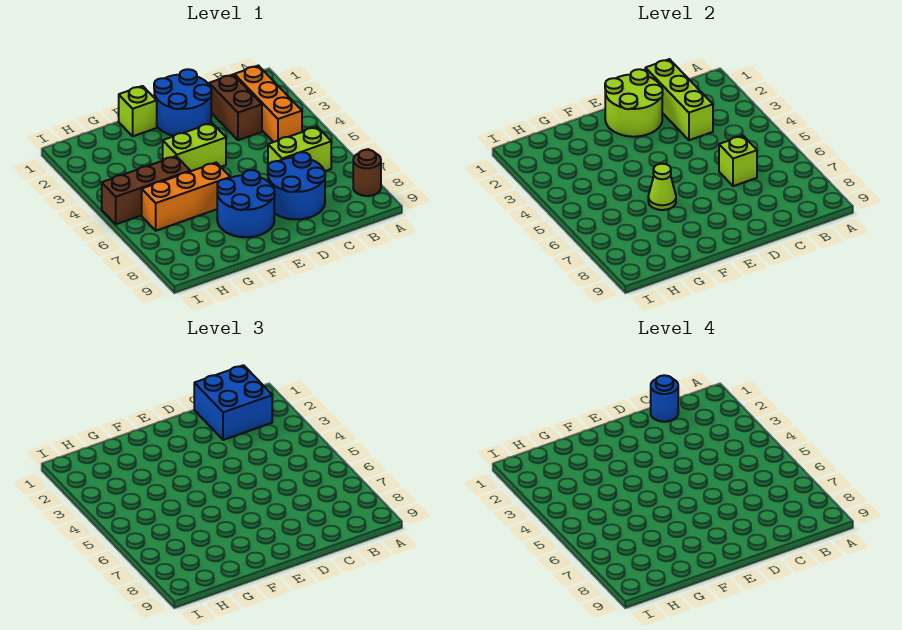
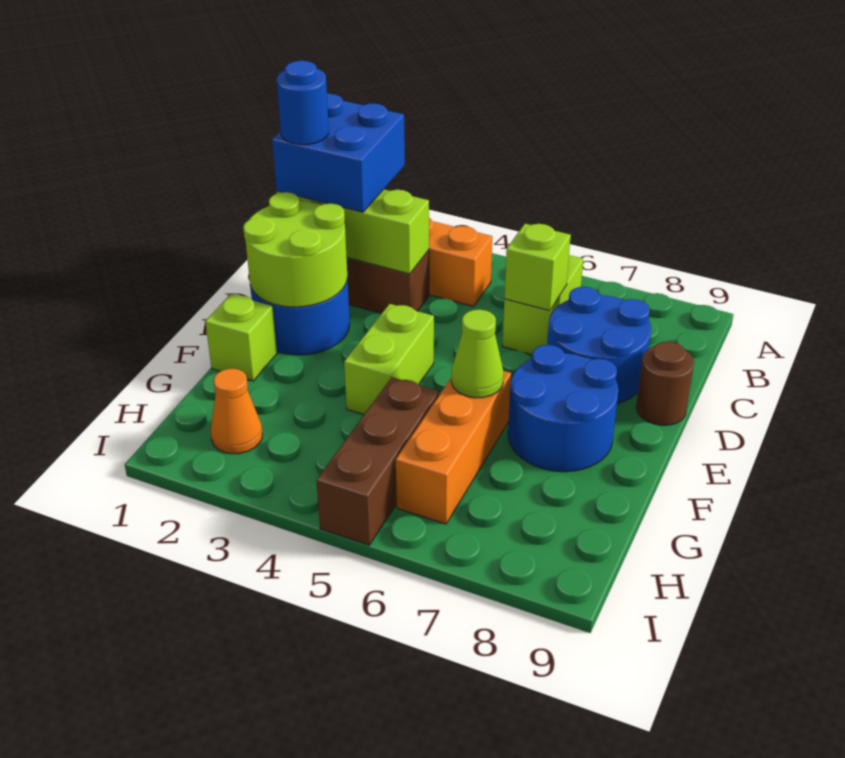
brown round brick A8 level 1 -> brown round brick D9 level 1
none -> orange cone H2 level 1

